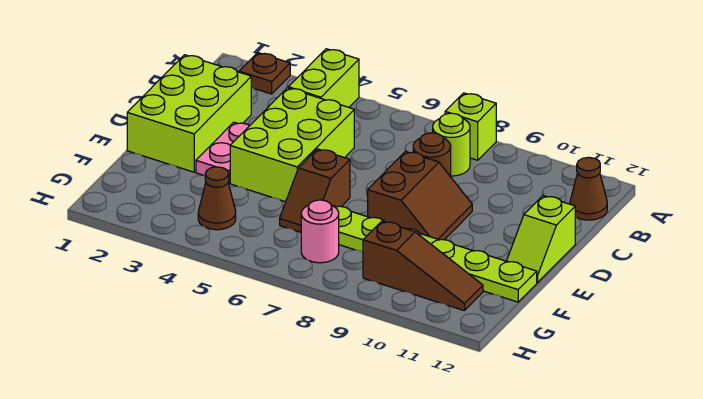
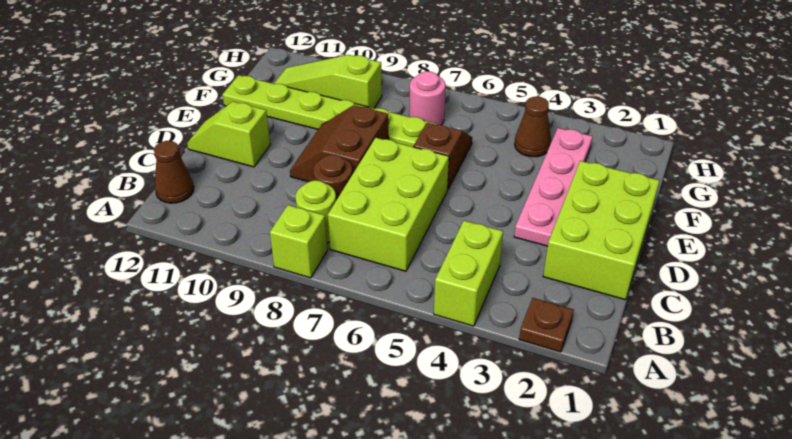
lime brick C4:E5 level 1 -> lime brick B6:D7 level 1
pink plate D3:E3 level 1 -> pink plate D3:G3 level 1
lime slope D12:E12 level 1 top D -> lime slope D11:D12 level 1 top 11
brown slope G9:G11 level 1 top 9 -> lime slope G9:G11 level 1 top 9

